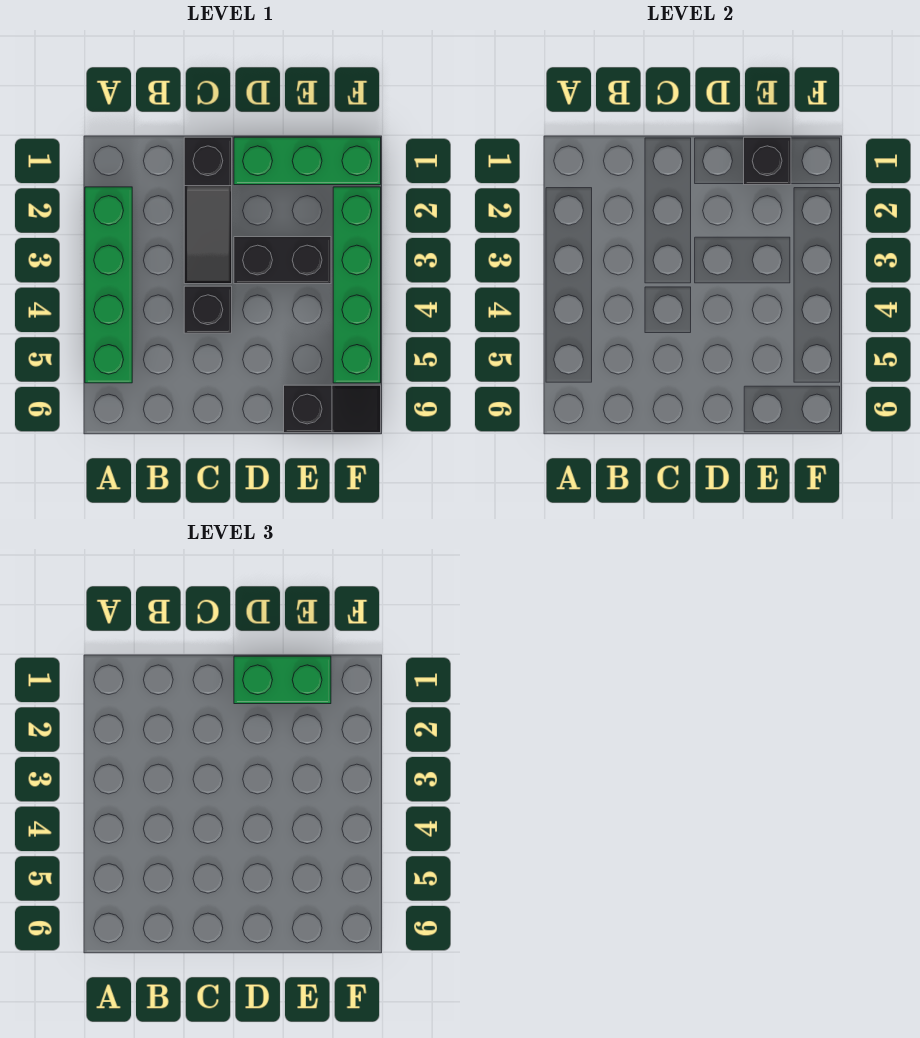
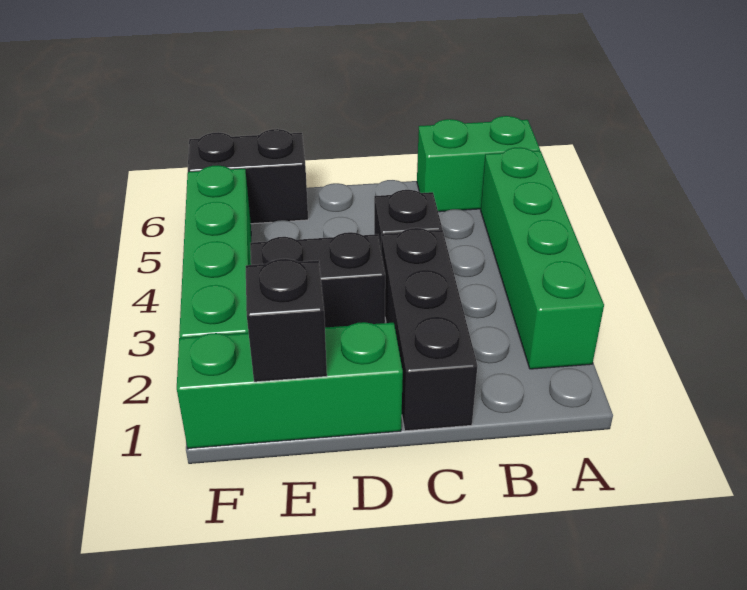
black slope C1:C3 level 1 top 1 -> black brick C1:C3 level 1
green brick D1:E1 level 3 -> green brick A6:B6 level 1
black slope E6:F6 level 1 top E -> black brick E6:F6 level 1

